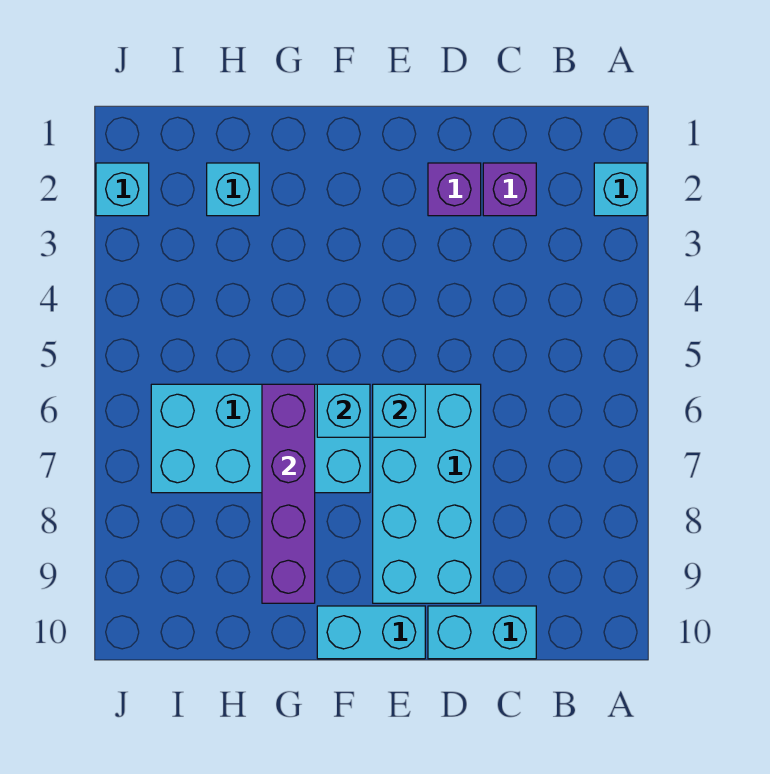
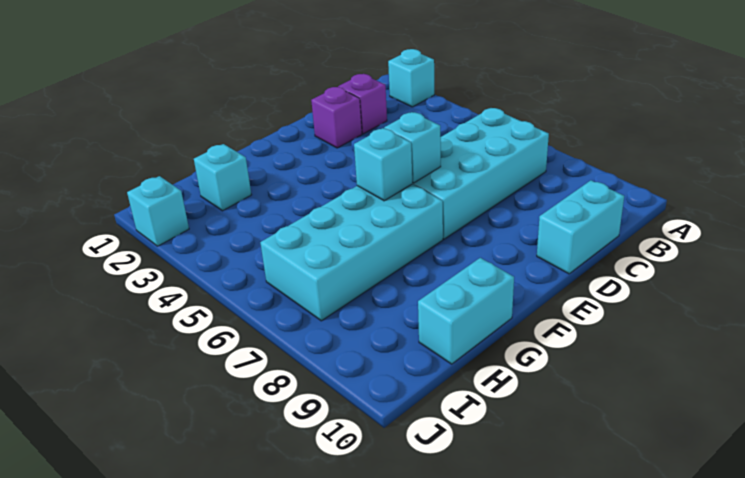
cyan brick D6:E9 level 1 -> cyan brick B6:E7 level 1
cyan brick E10:F10 level 1 -> cyan brick G10:H10 level 1
purple brick G6:G9 level 2 -> none

